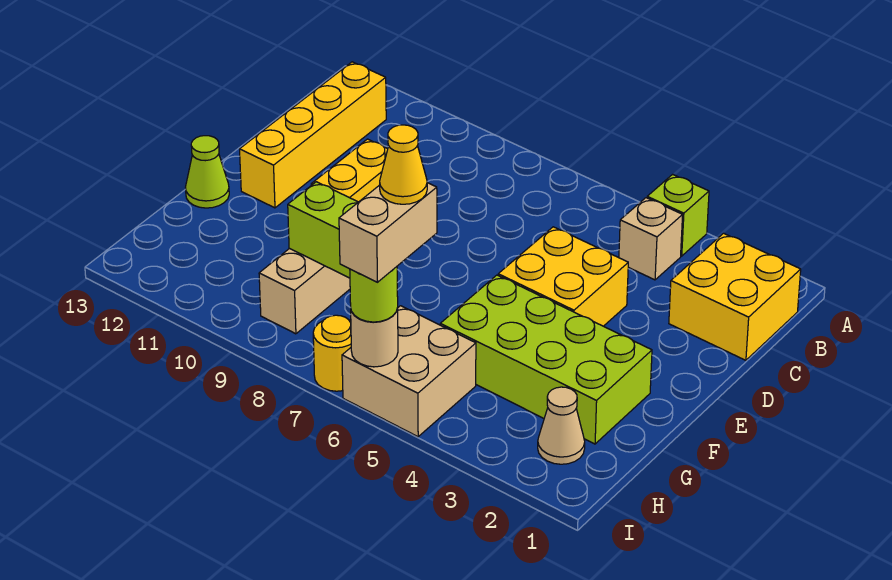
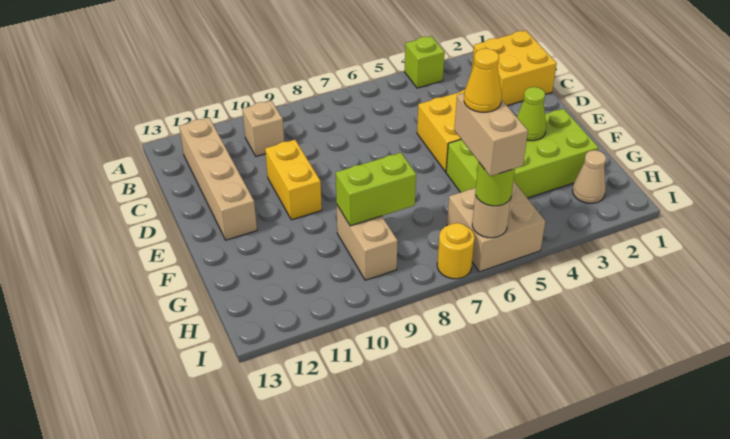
tan brick B4 level 1 -> tan brick B10 level 1
yellow brick B12:E12 level 1 -> tan brick B12:E12 level 1
lime cone F13 level 1 -> lime cone F3 level 2

